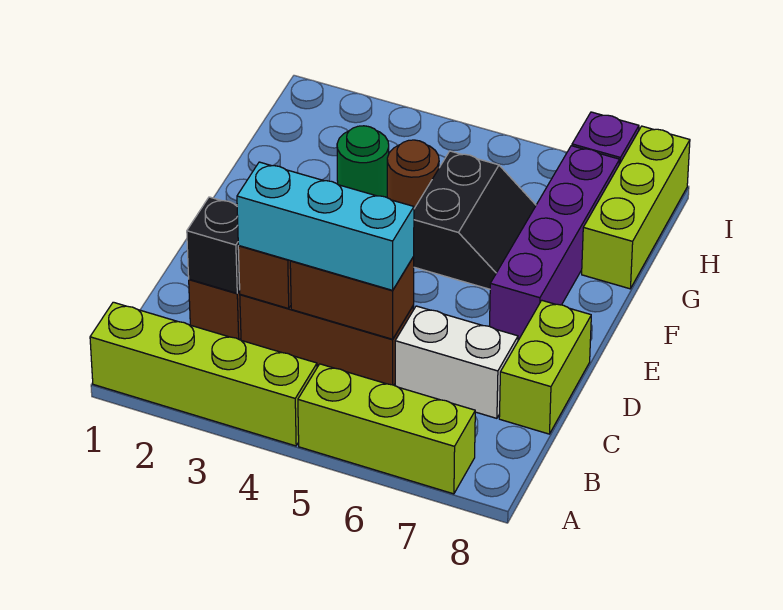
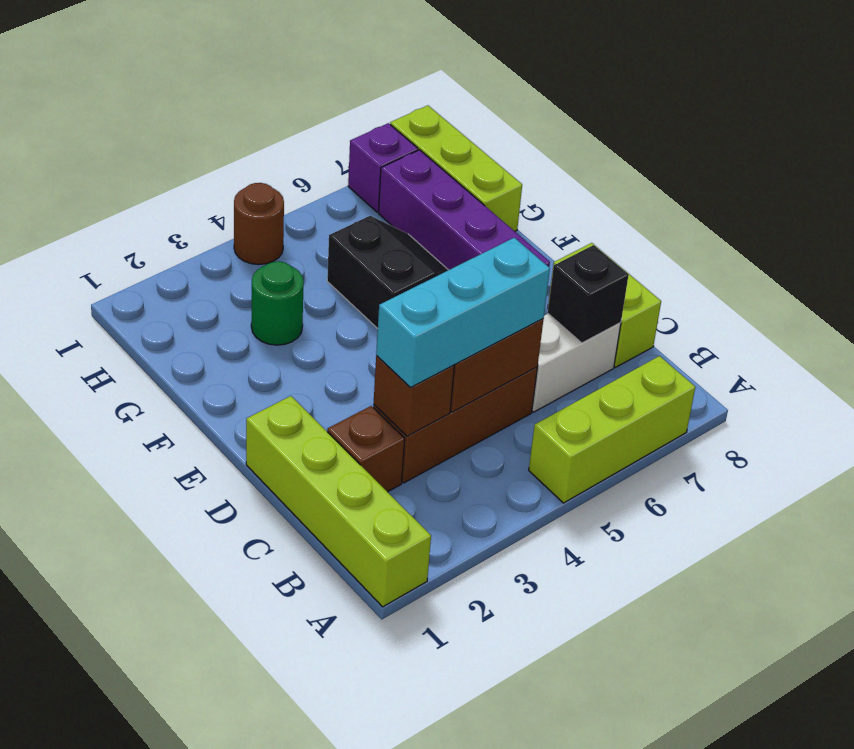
lime brick A1:A4 level 1 -> lime brick A1:D1 level 1
black brick C2 level 2 -> black brick C7 level 2
brown round brick G4 level 1 -> brown round brick I4 level 1

